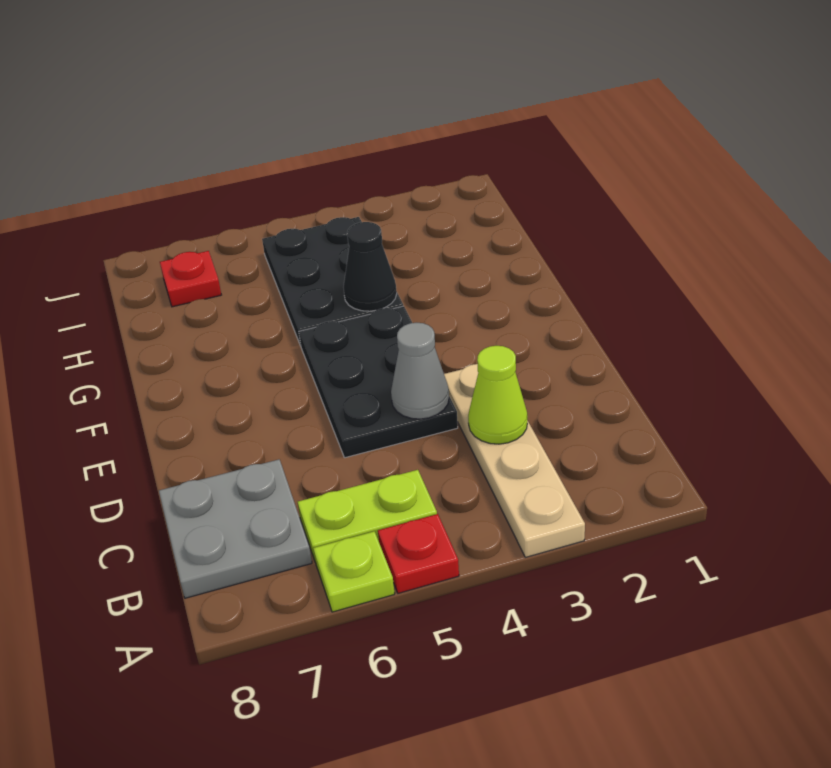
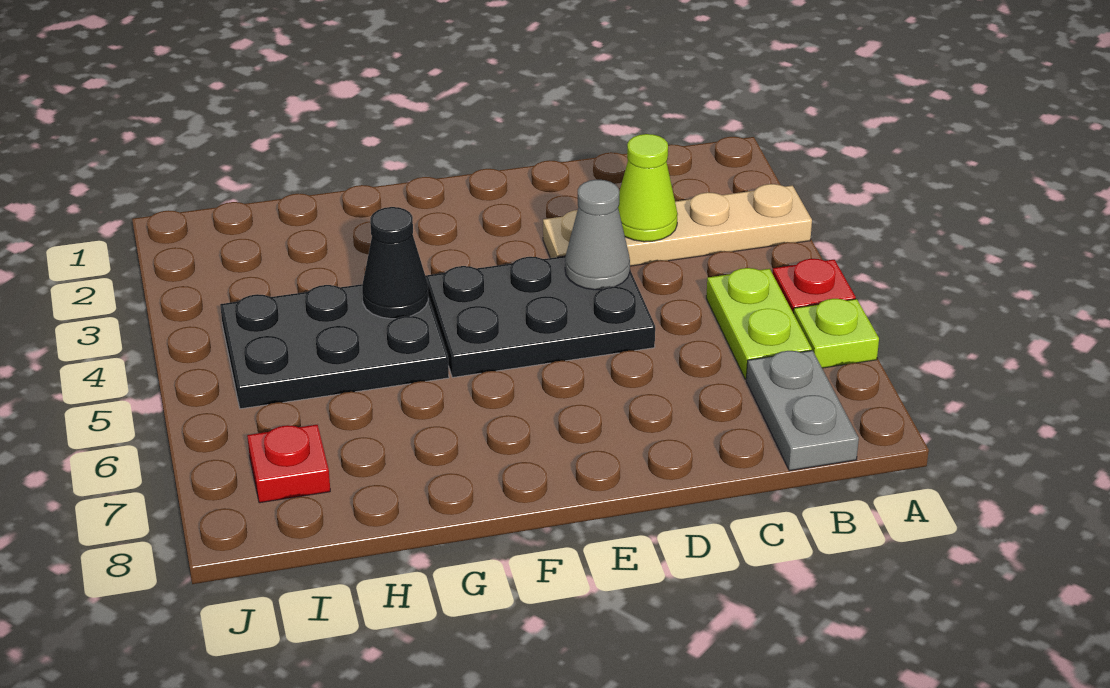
grey plate B7:C8 level 1 -> grey plate B7:B8 level 1

